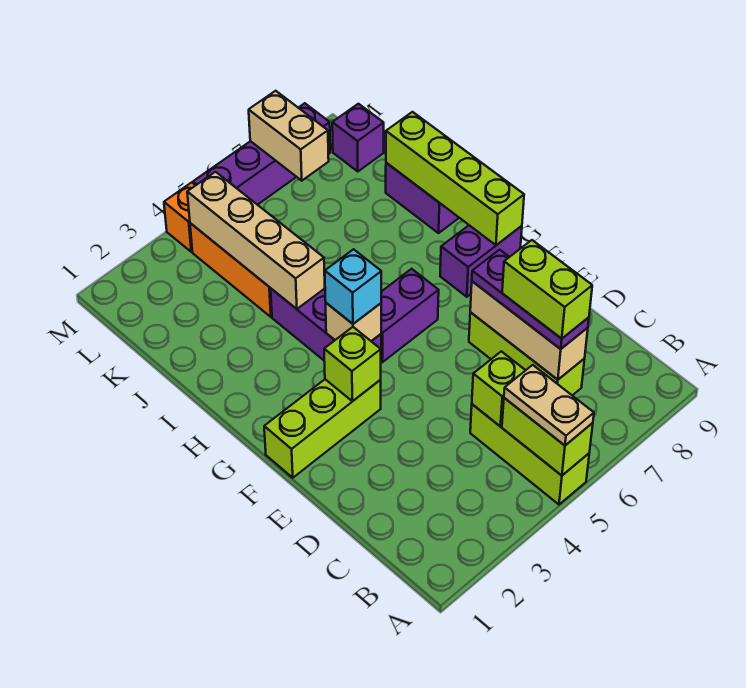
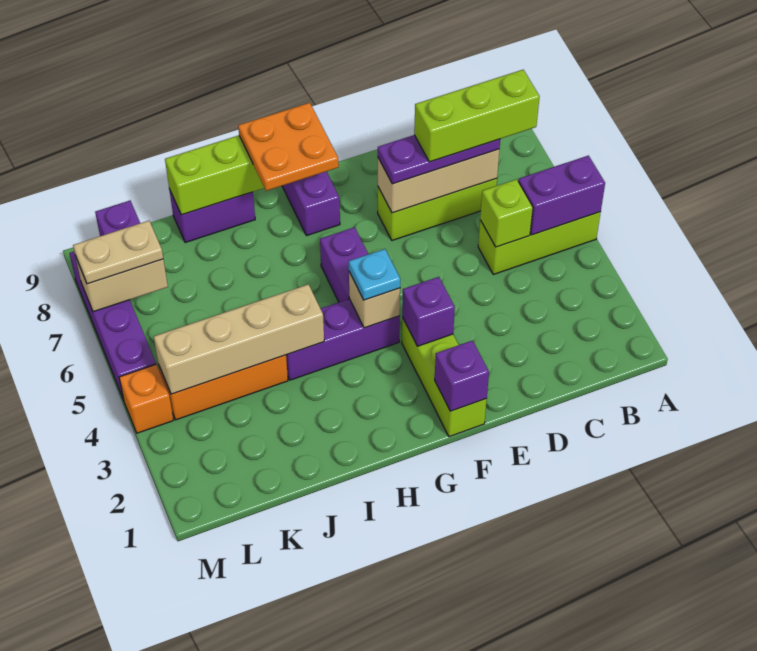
lime brick A5:B5 level 2 -> purple brick A5:B5 level 2
tan plate A5:B5 level 3 -> tan plate L7:M7 level 3
lime brick C7:D7 level 4 -> lime brick B7:D7 level 4
none -> purple brick F1 level 2
lime brick F3 level 2 -> purple brick F3 level 2
cyan brick G4 level 3 -> cyan plate G4 level 3
none -> orange plate G8:H9 level 3

